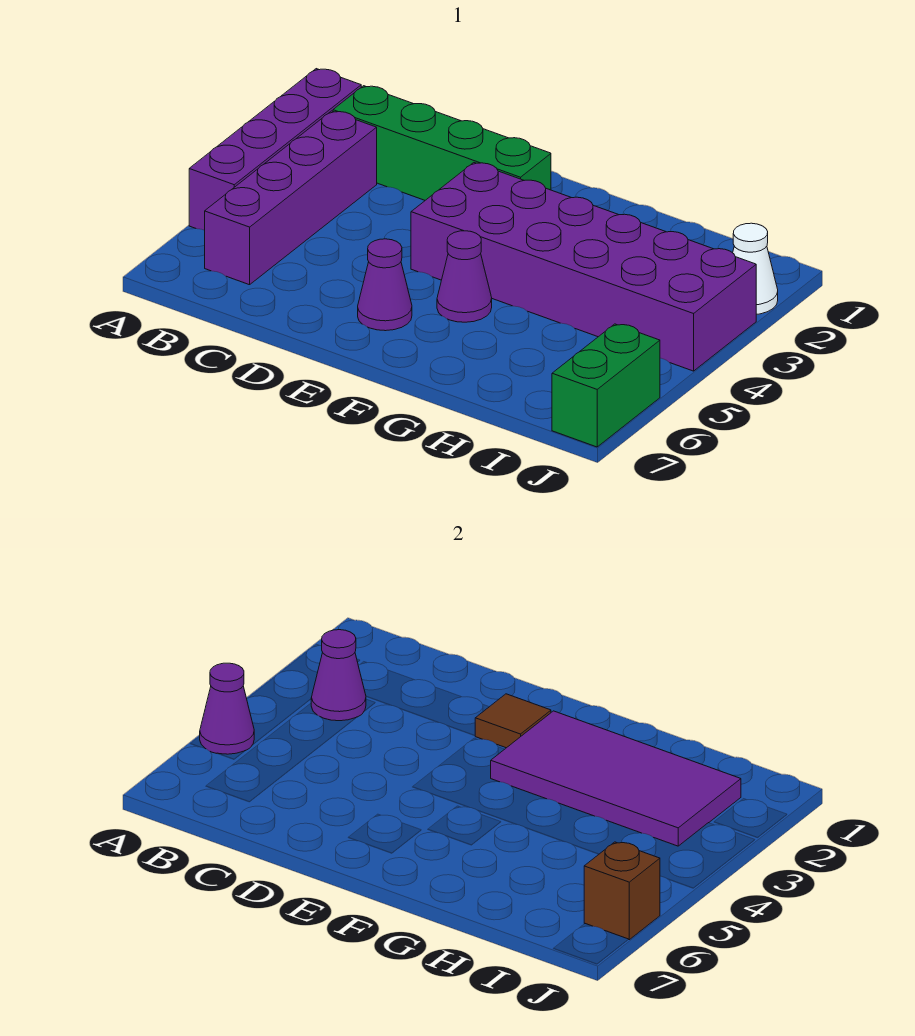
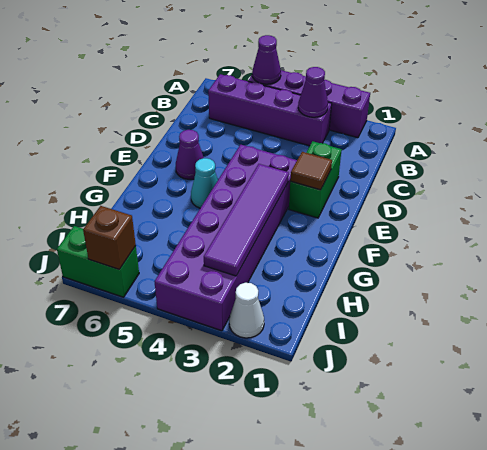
green brick B2:E2 level 1 -> green brick D2:E2 level 1
purple tile F2:I3 level 2 -> purple tile F3:I3 level 2
purple cone F5 level 1 -> cyan cone F5 level 1

